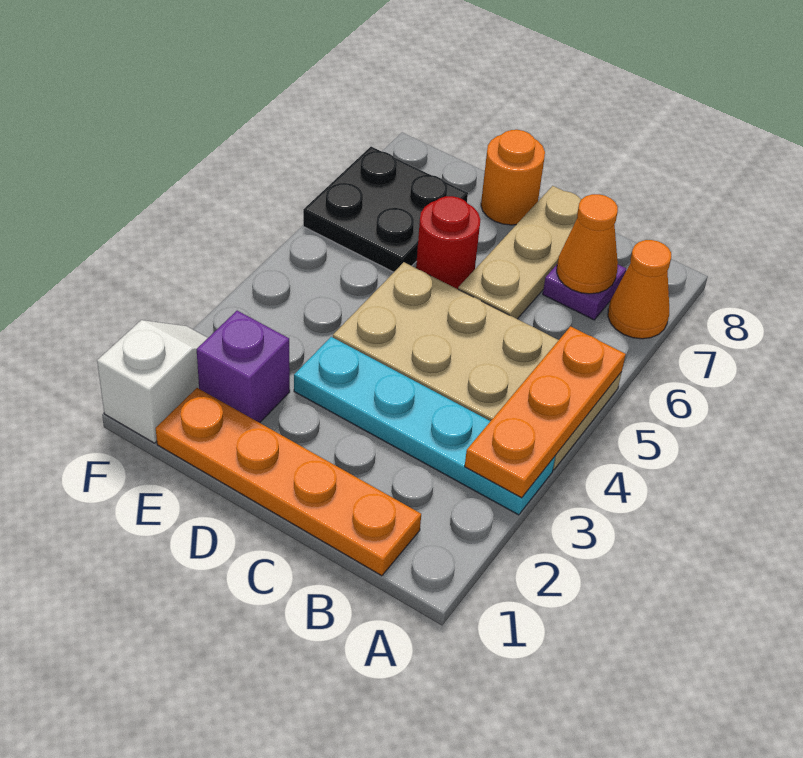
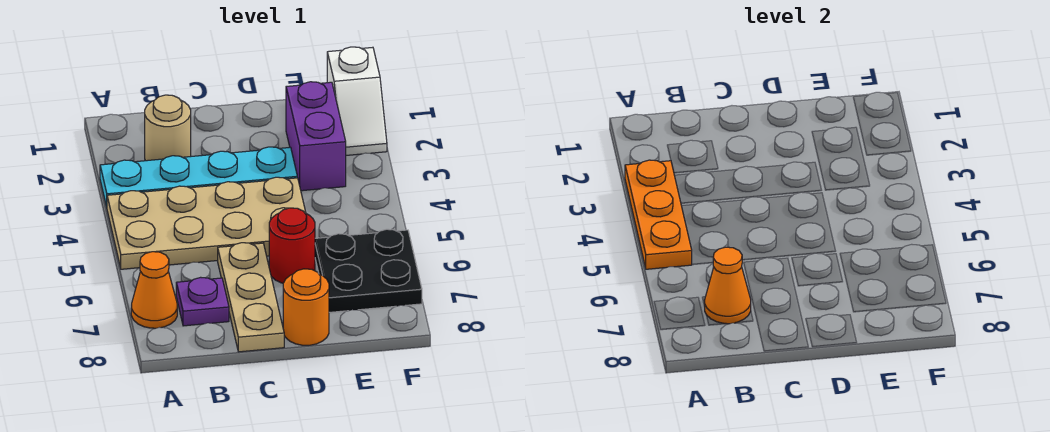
orange plate B1:E1 level 1 -> none
none -> tan round brick B2 level 1
purple brick E2 level 1 -> purple brick E2:E3 level 1

